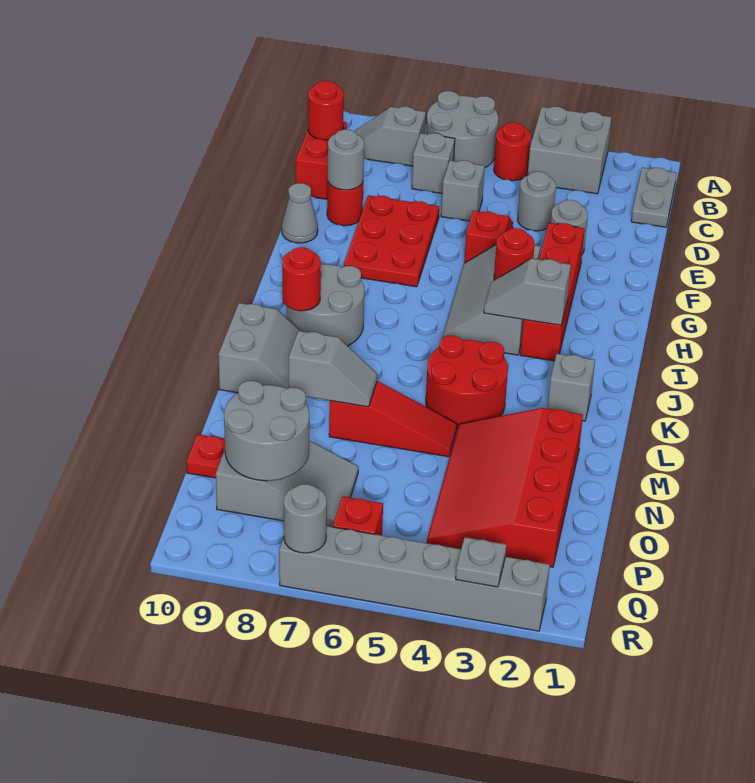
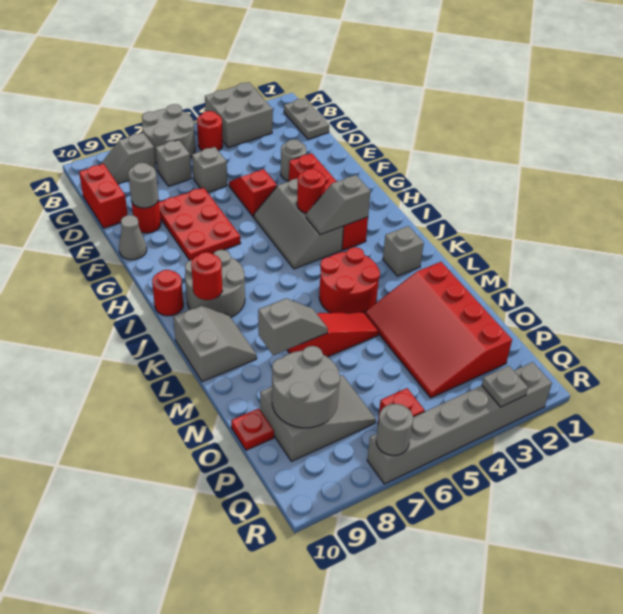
red round brick C10 level 2 -> red round brick I10 level 1
grey round brick D4 level 1 -> none

